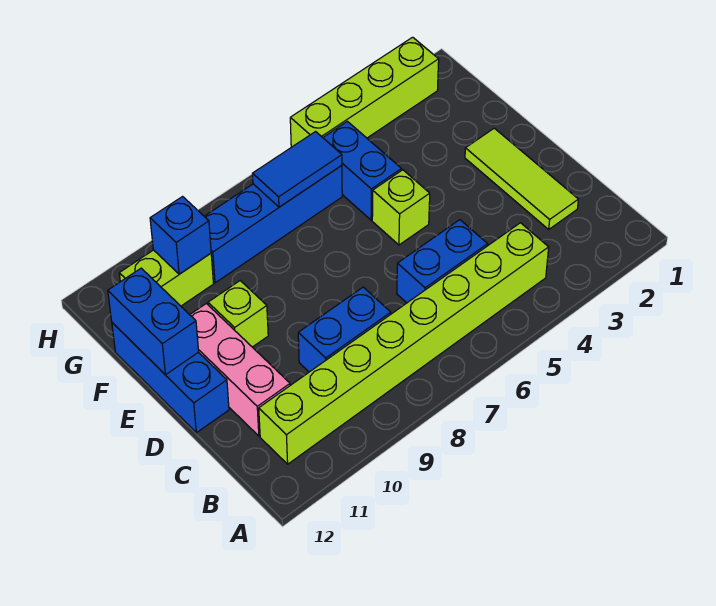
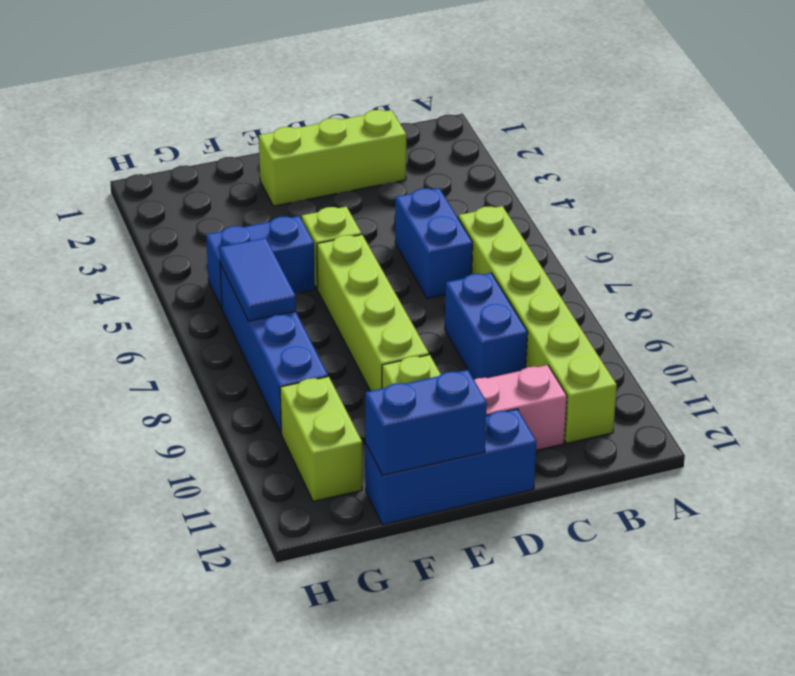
lime brick B4:B11 level 1 -> lime brick B6:B11 level 1
lime tile C2:E2 level 1 -> lime brick C2:E2 level 1
blue brick G10 level 2 -> none
lime brick H2:H5 level 1 -> lime brick E6:E9 level 1

